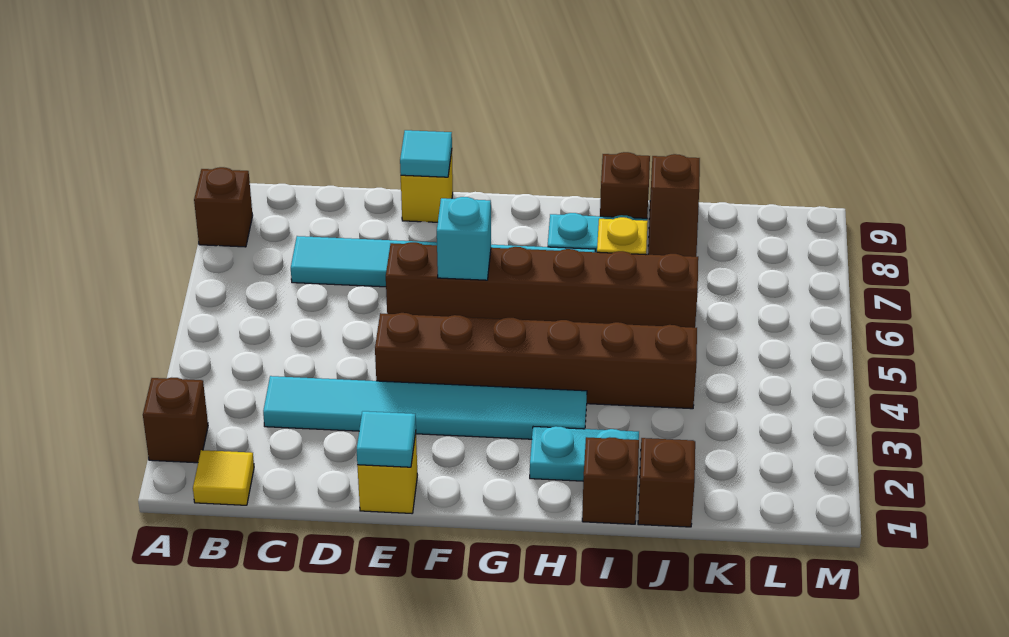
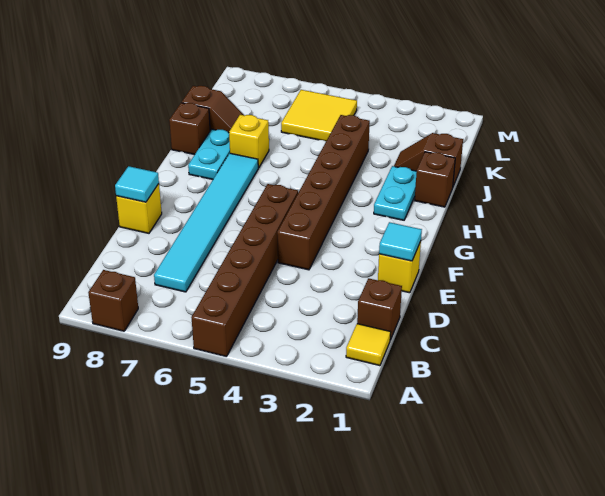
brown brick A2 level 1 -> brown brick C1 level 1
cyan tile C3:H3 level 1 -> none
brown brick E6:J6 level 1 -> brown brick A5:F5 level 1
cyan brick F6 level 2 -> none
none -> yellow tile K5:L6 level 1

